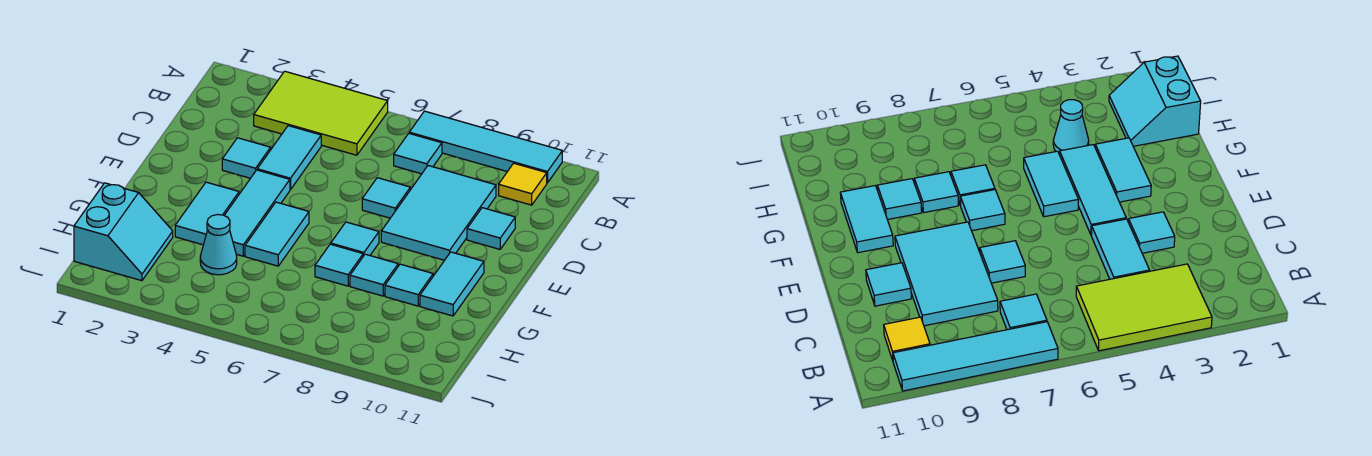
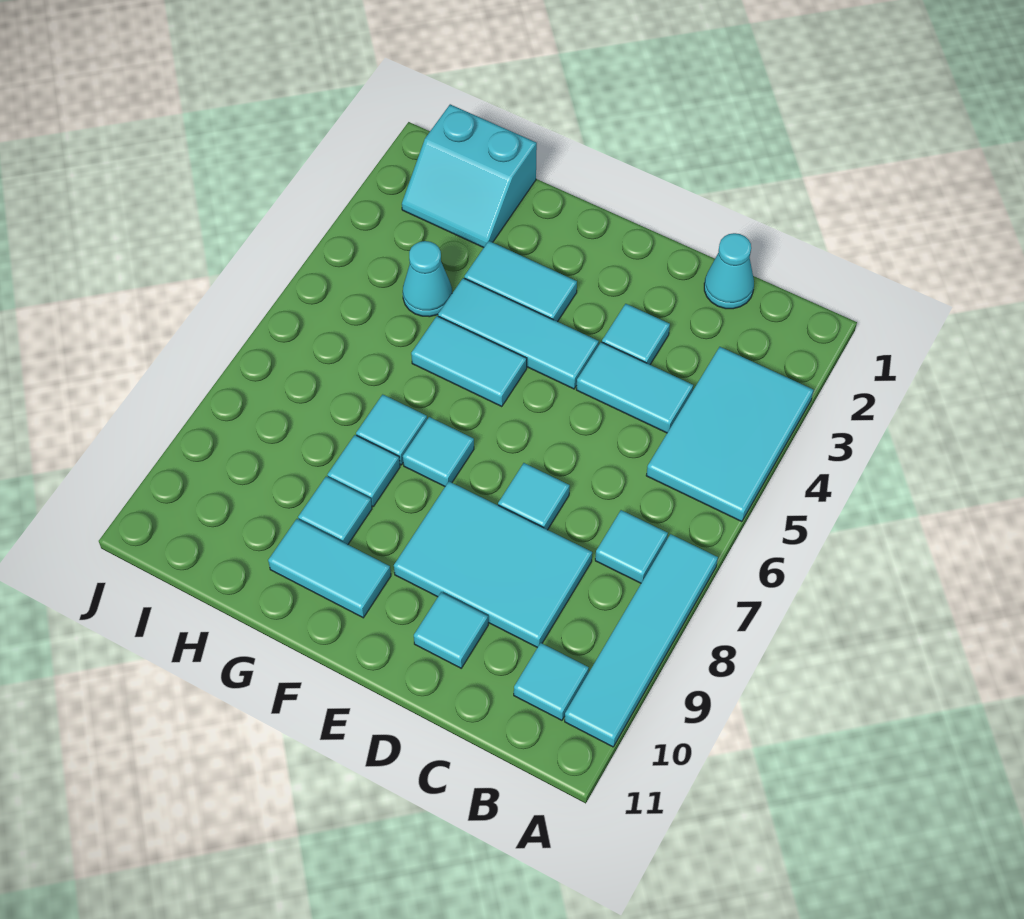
lime tile A3:B5 level 1 -> cyan tile A3:B5 level 1
yellow tile B10 level 1 -> cyan tile B10 level 1
none -> cyan cone C1 level 1

